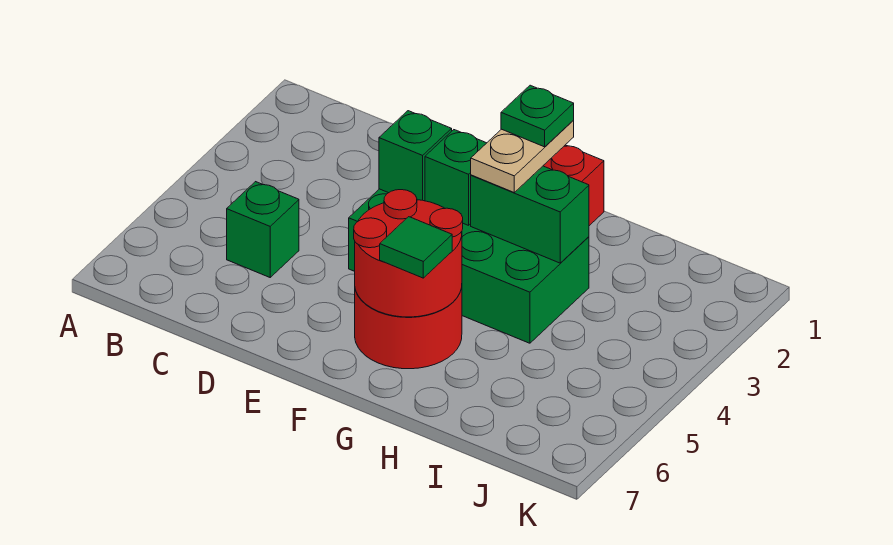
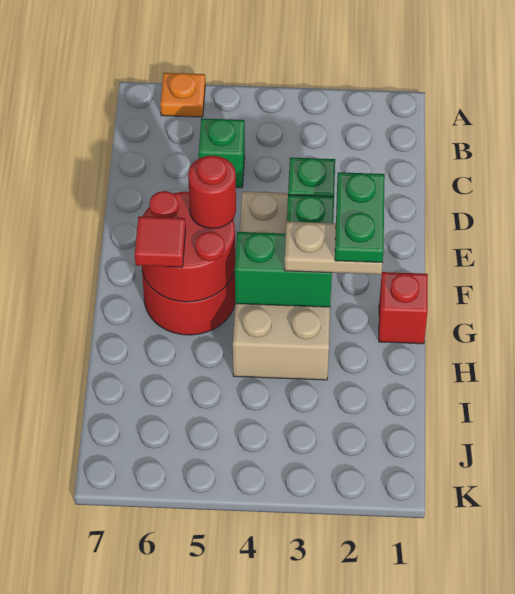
none -> orange plate A6 level 1
green brick E3:H4 level 1 -> tan brick E3:H4 level 1
none -> red round brick F5 level 3
green plate G2 level 4 -> green plate F2:G2 level 4
green brick G3:H3 level 2 -> green brick G3:G4 level 2
green tile G6 level 3 -> red tile G6 level 3

